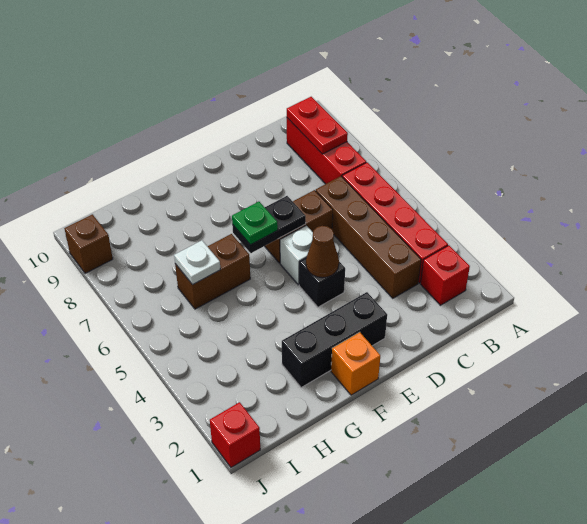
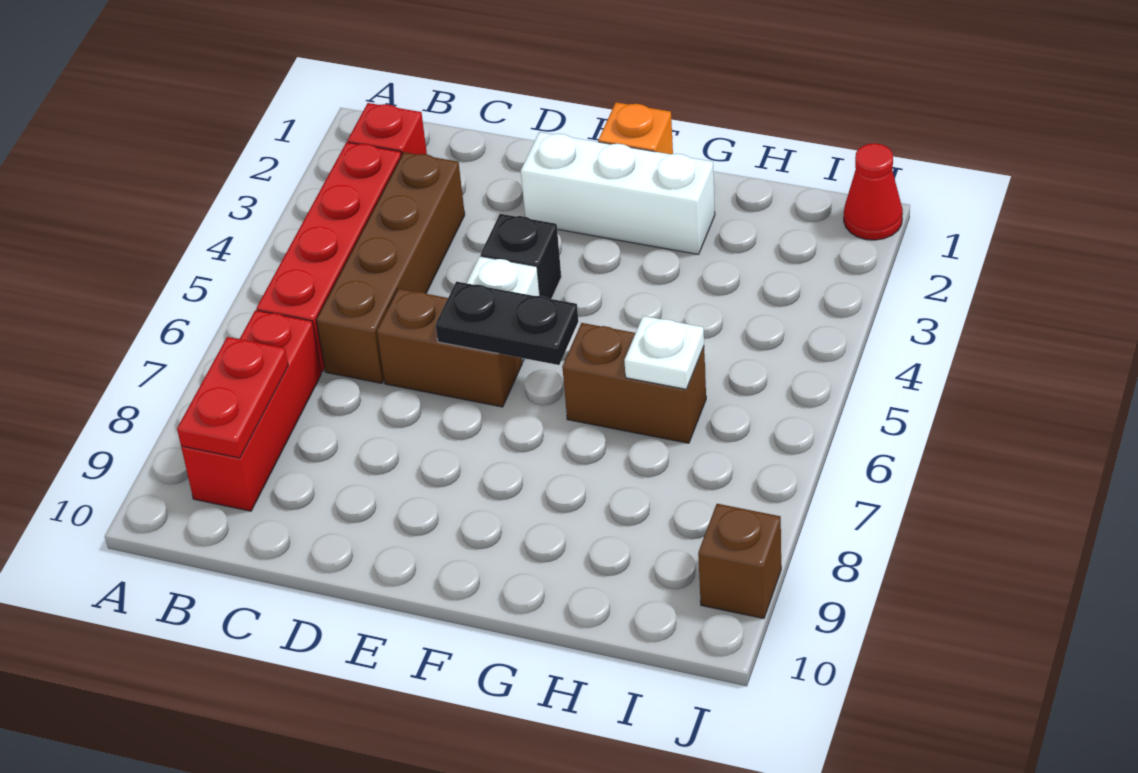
black brick E2:G2 level 1 -> white brick E2:G2 level 1
brown cone E4 level 2 -> none
green plate F6 level 3 -> none
red brick J1 level 1 -> red cone J1 level 1

